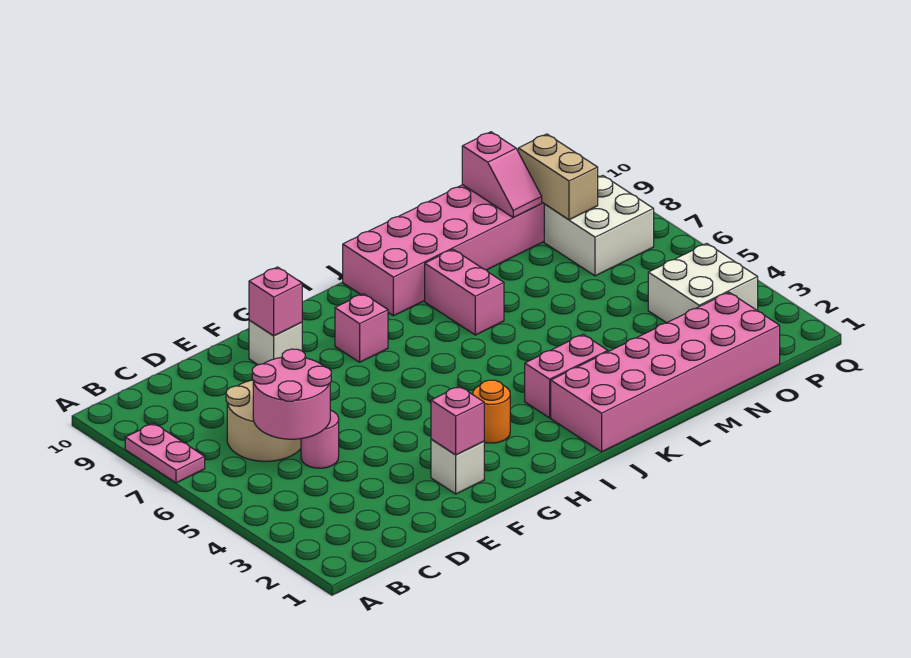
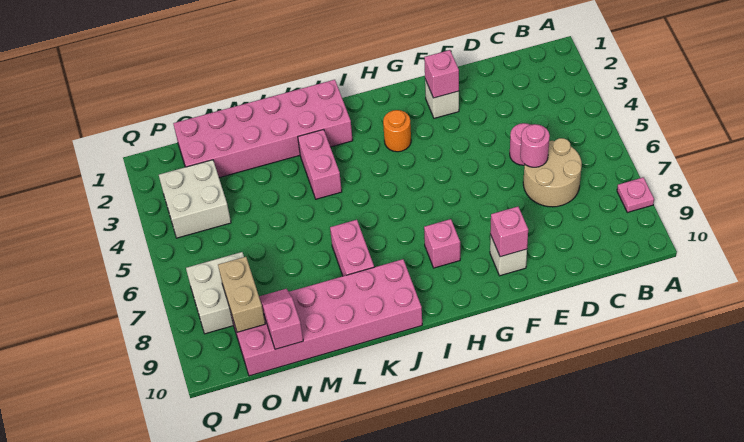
pink plate A7:A8 level 1 -> pink plate A8 level 1
pink round brick C5:D6 level 2 -> pink round brick D6 level 2
pink brick J3:K3 level 1 -> pink brick K3:K4 level 1

